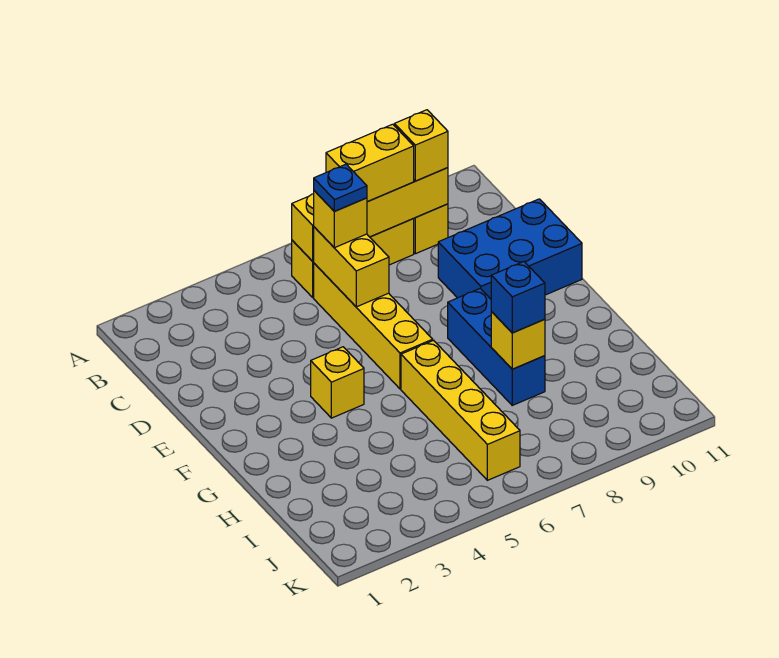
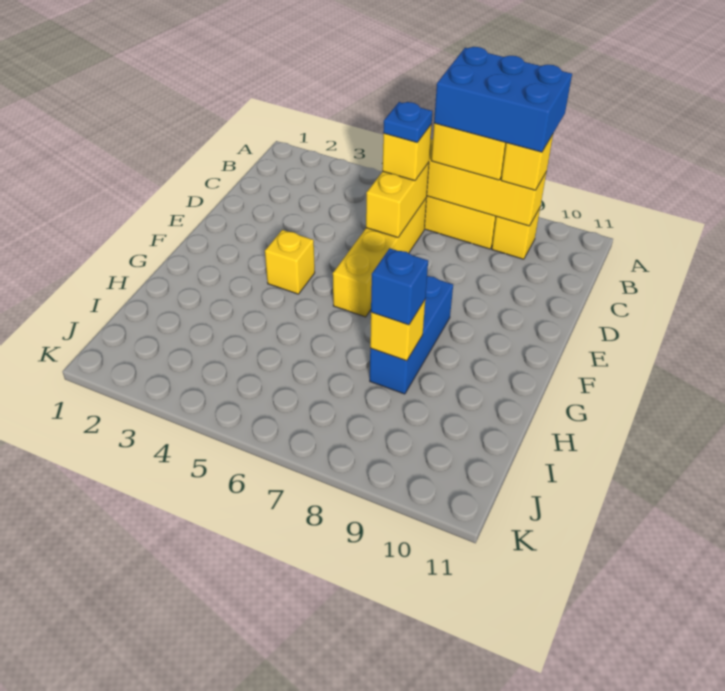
blue brick D9:E11 level 1 -> blue brick A7:B9 level 4
yellow brick G6:J6 level 1 -> none

